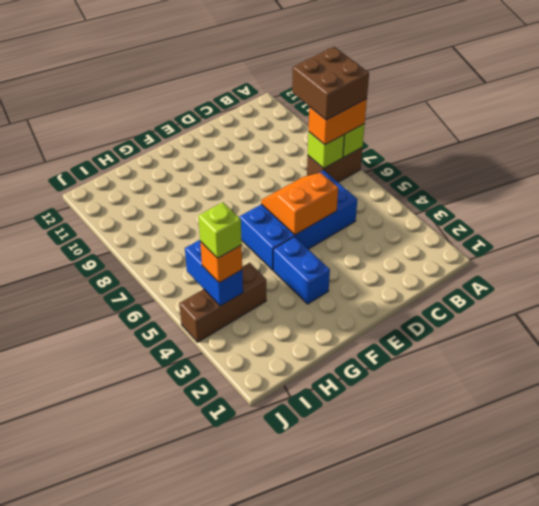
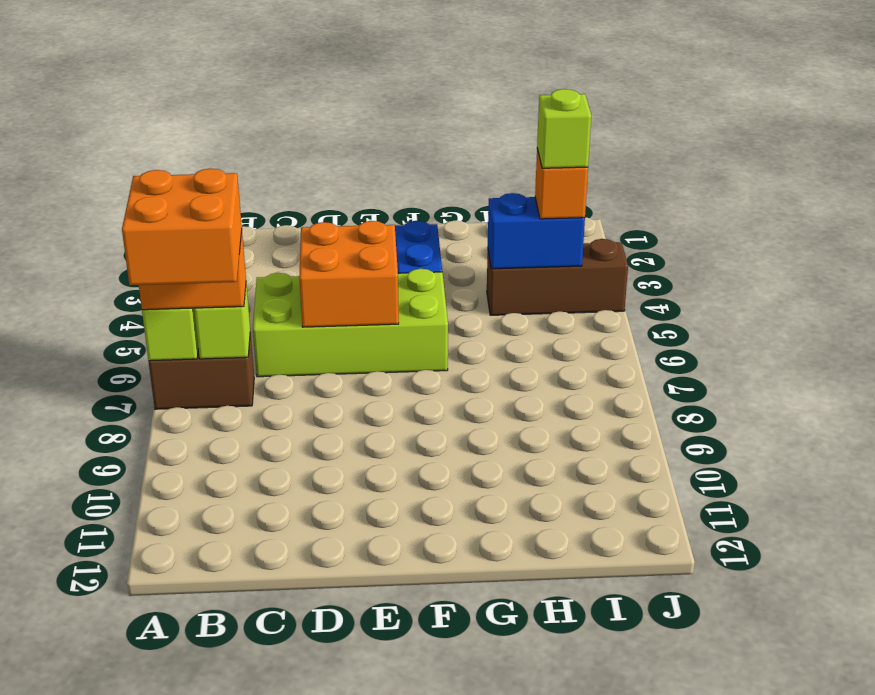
brown brick A7:B8 level 4 -> orange brick A7:B8 level 4
blue brick C5:F6 level 1 -> lime brick C5:F6 level 1
orange slope D5:E6 level 2 top 5 -> orange brick D5:E6 level 2
blue brick I4:I5 level 2 -> blue brick H4:I4 level 2

